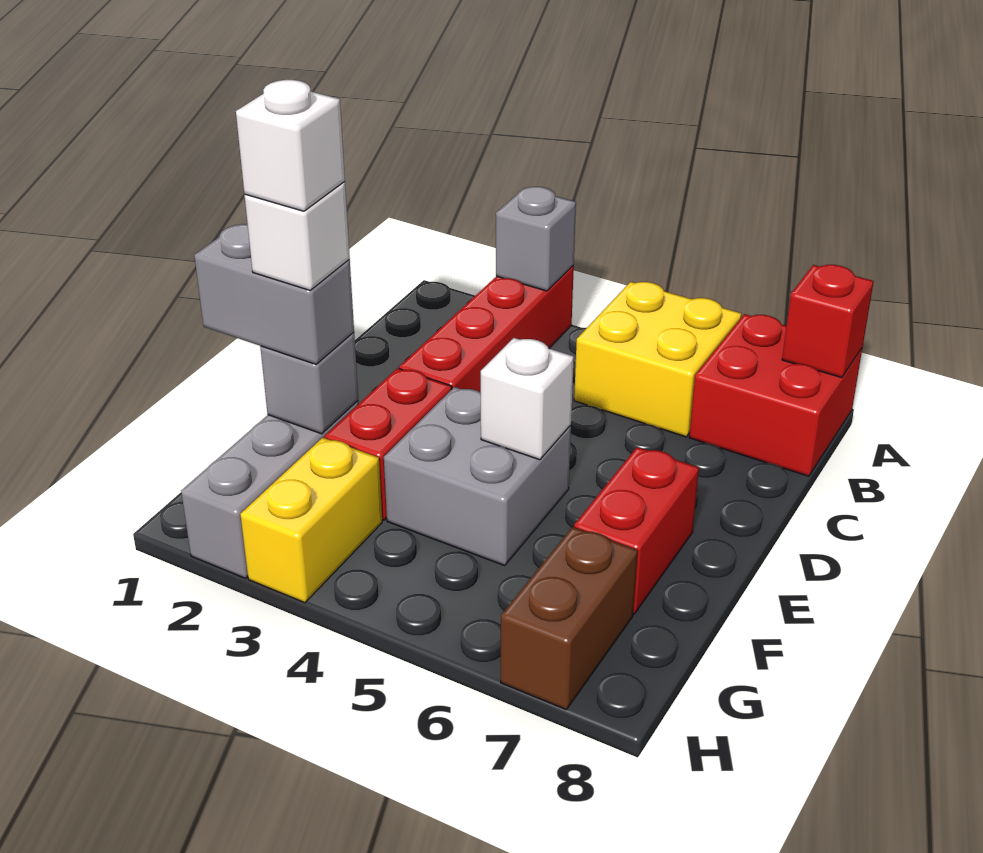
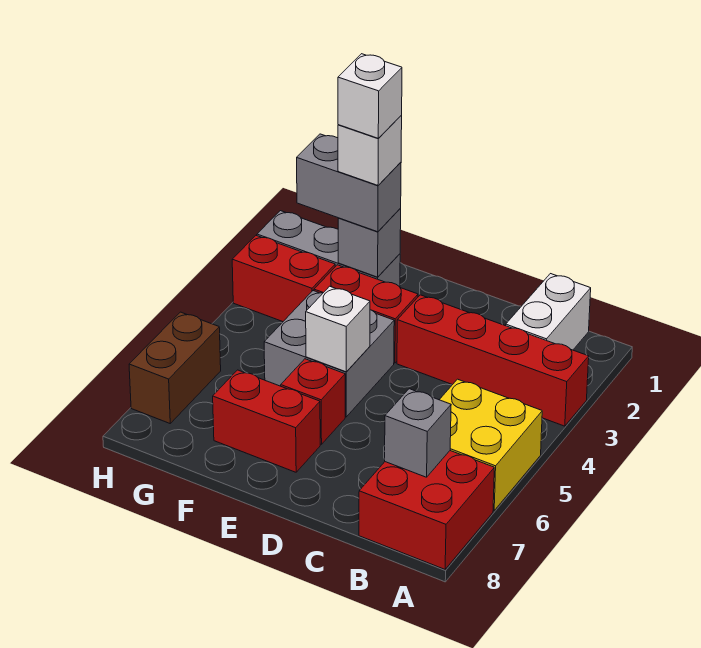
grey brick A3 level 2 -> grey brick B7 level 2
red brick A8 level 2 -> red brick E6 level 1
none -> white brick B1:B2 level 1
grey brick F1:F2 level 3 -> grey brick F2:G2 level 3
yellow brick G3:H3 level 1 -> red brick G3:H3 level 1
brown brick G7:H7 level 1 -> brown brick H6:H7 level 1

